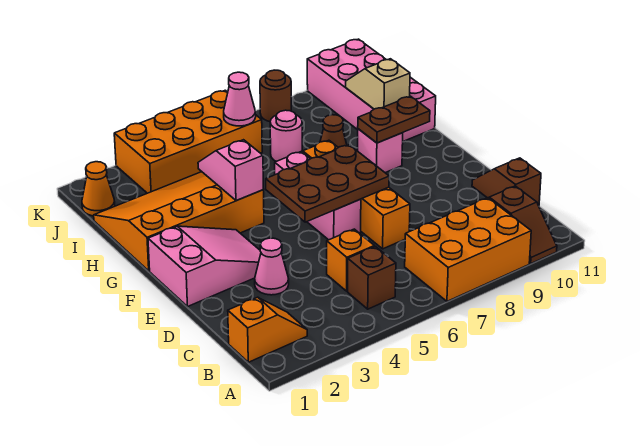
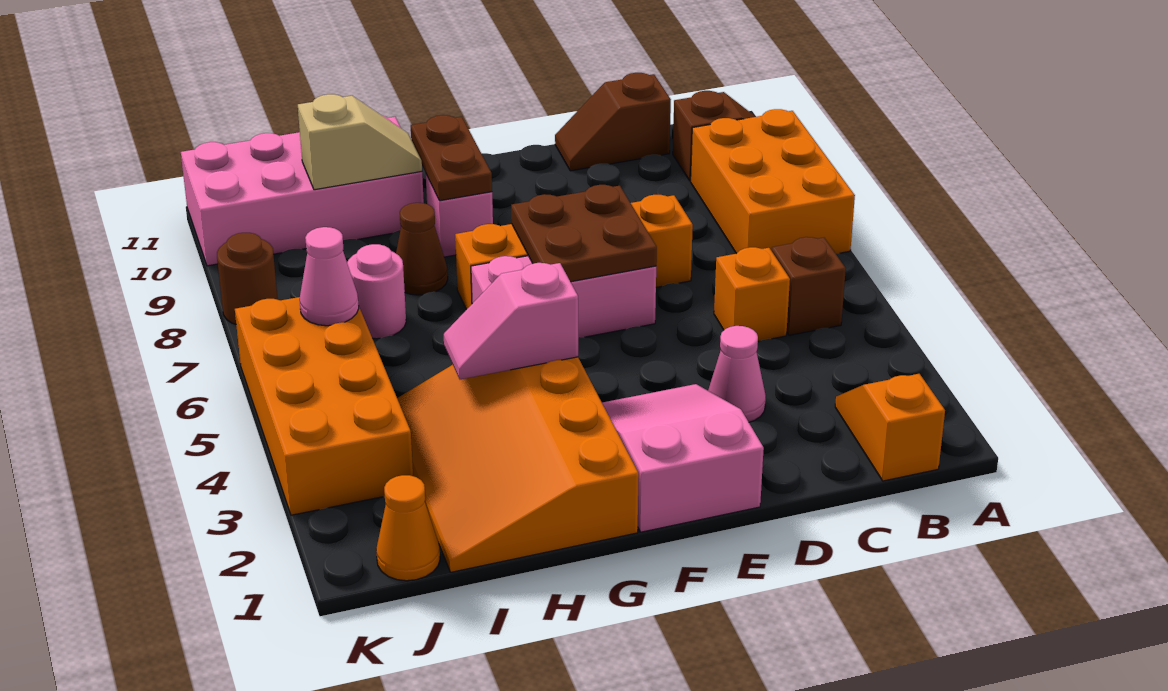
brown plate E5:F7 level 2 -> brown plate E6:F7 level 2
tan slope H10:I10 level 2 top H -> tan slope H10:I10 level 2 top I

